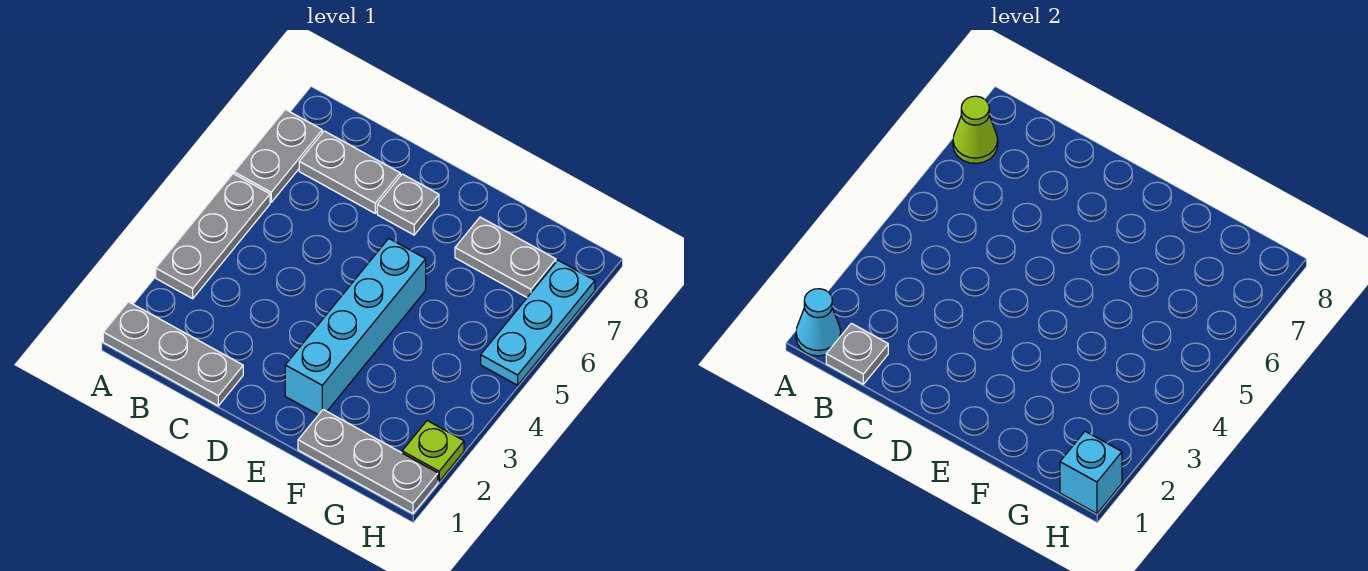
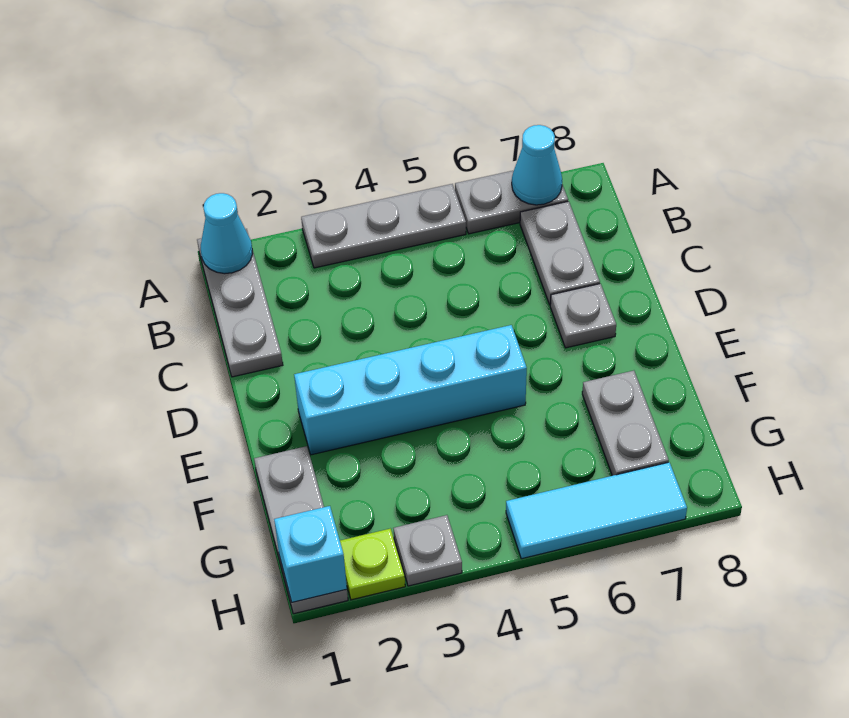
lime cone A7 level 2 -> cyan cone A7 level 2
grey plate B1 level 2 -> grey plate H3 level 1
cyan plate H5:H7 level 1 -> cyan tile H5:H7 level 1

